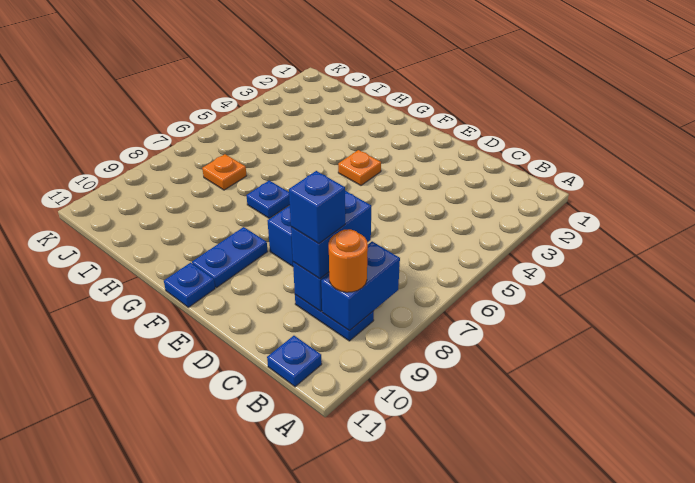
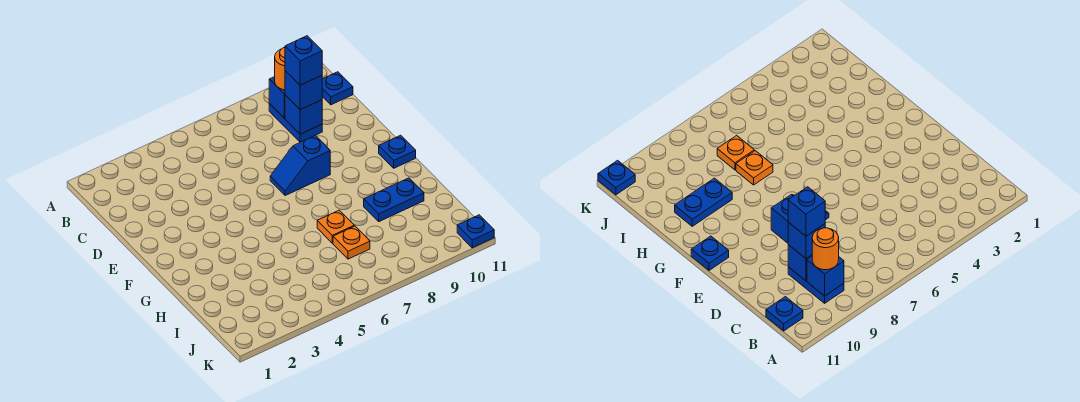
blue brick B8:B9 level 2 -> blue brick B9 level 2
blue brick C8:C9 level 3 -> blue brick C9 level 3
orange plate F4 level 1 -> orange plate H7 level 1
blue plate F9:F10 level 1 -> blue plate H9:H10 level 1
blue plate G7 level 1 -> blue plate K11 level 1

